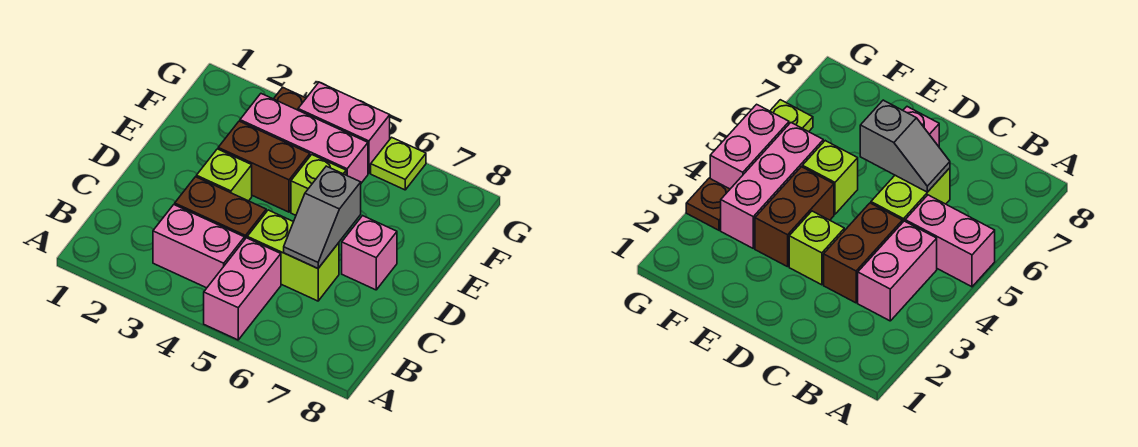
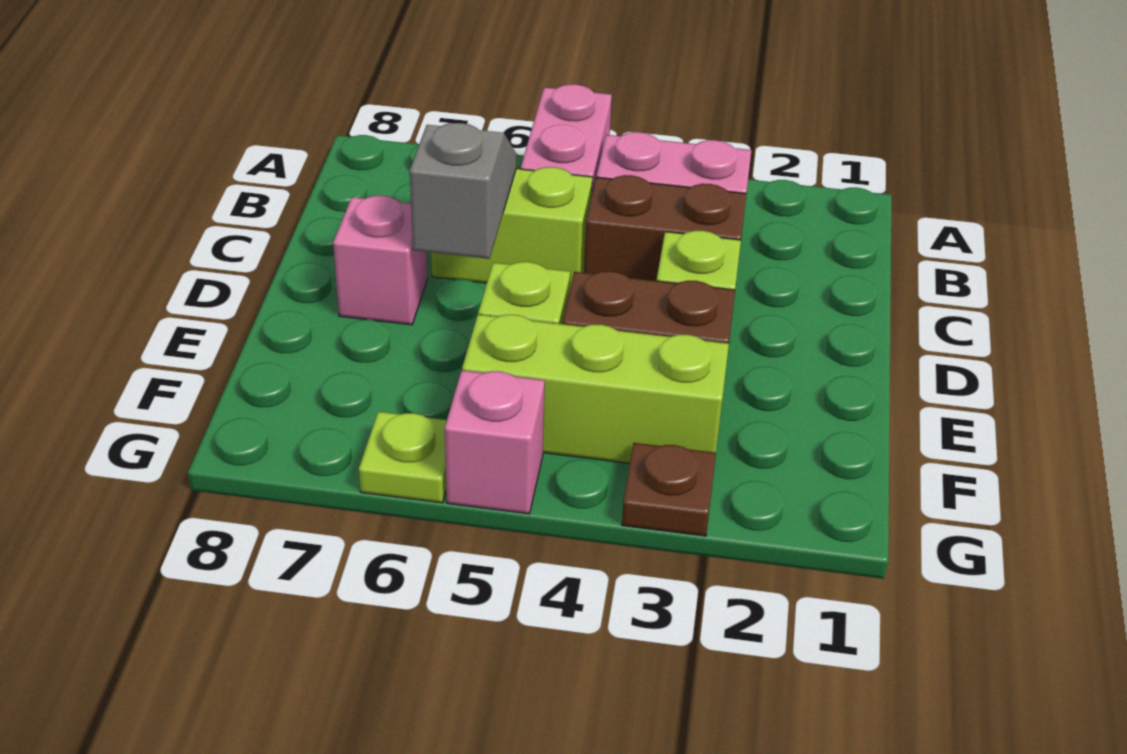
pink brick F3:F5 level 1 -> lime brick F3:F5 level 1
pink brick G4:G5 level 1 -> pink brick G5 level 1

